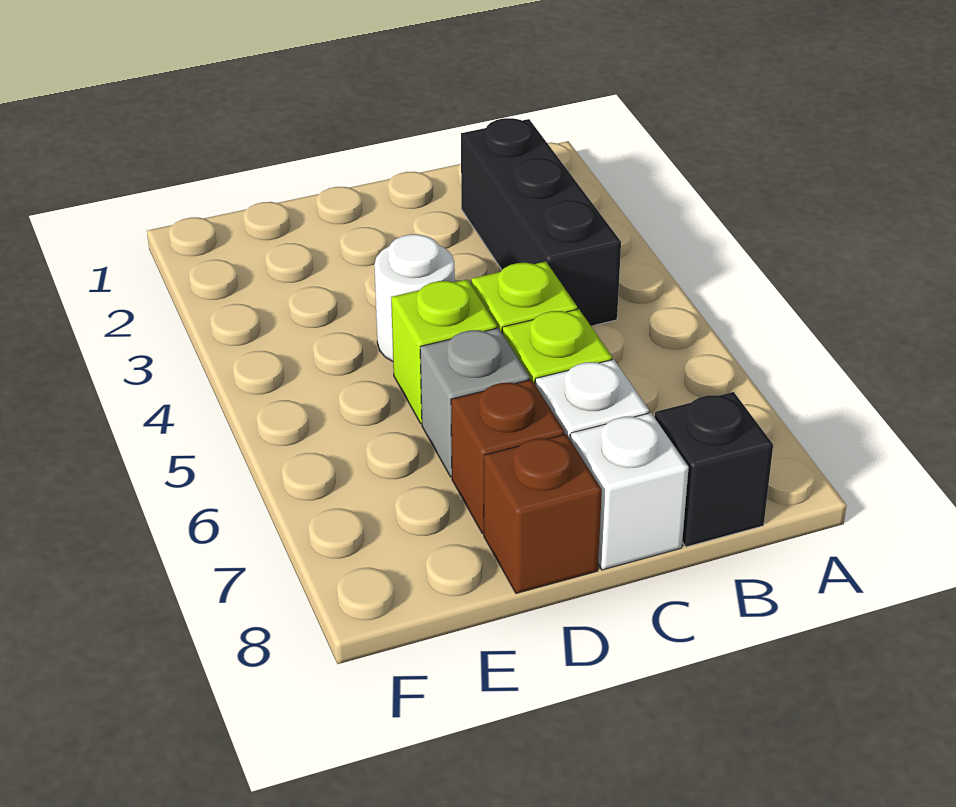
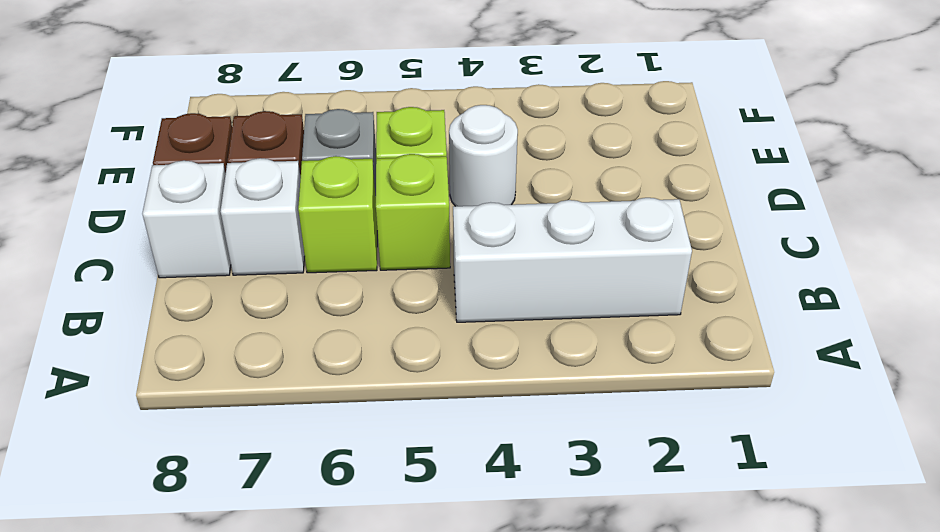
black brick B2:B4 level 1 -> white brick B2:B4 level 1
black brick B8 level 1 -> none

